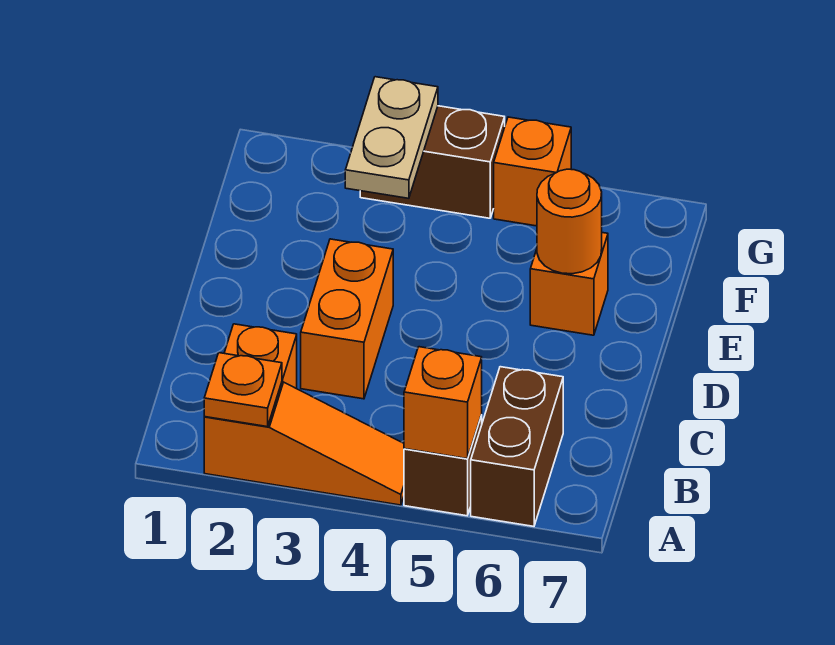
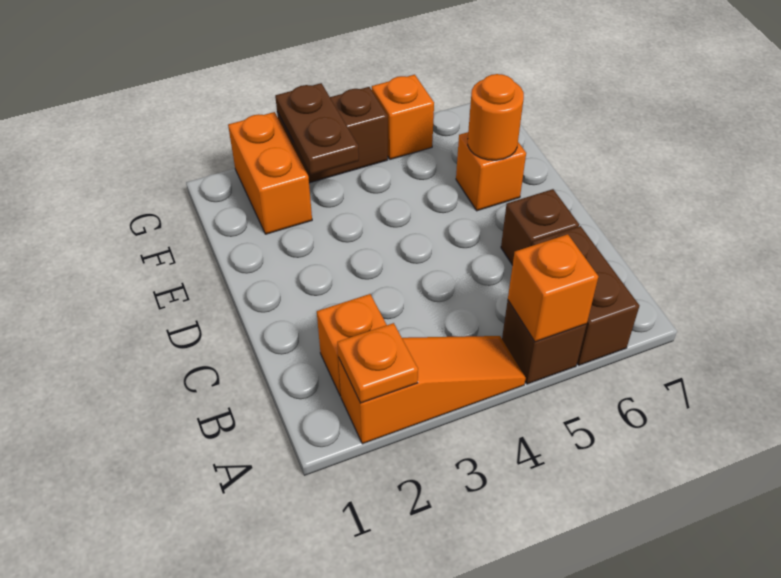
orange brick C3:D3 level 1 -> orange brick F2:G2 level 1
none -> brown brick C6 level 1
tan plate F3:G3 level 2 -> brown plate F3:G3 level 2

